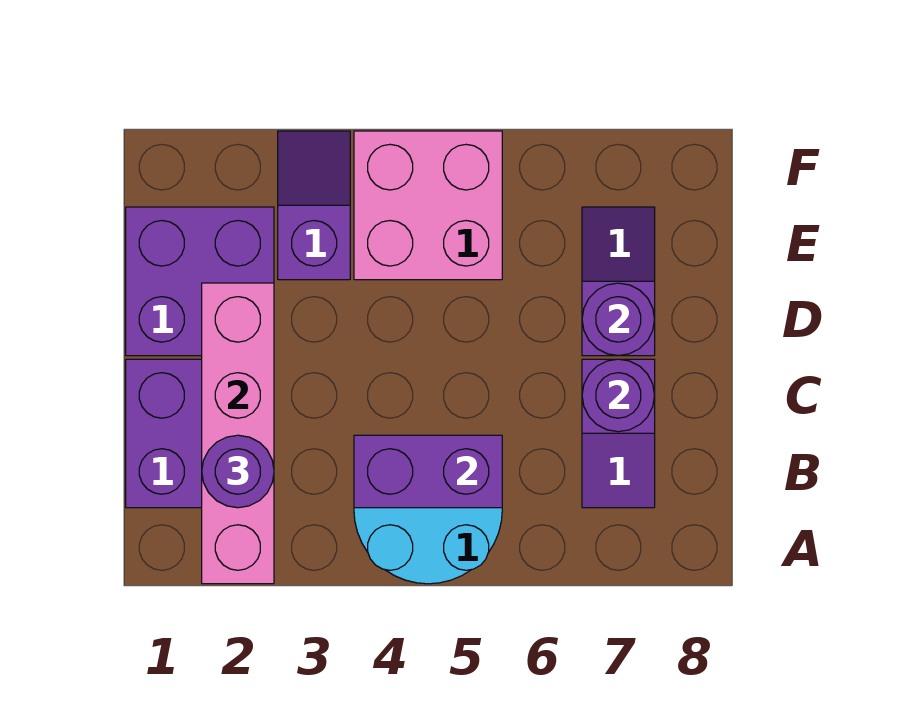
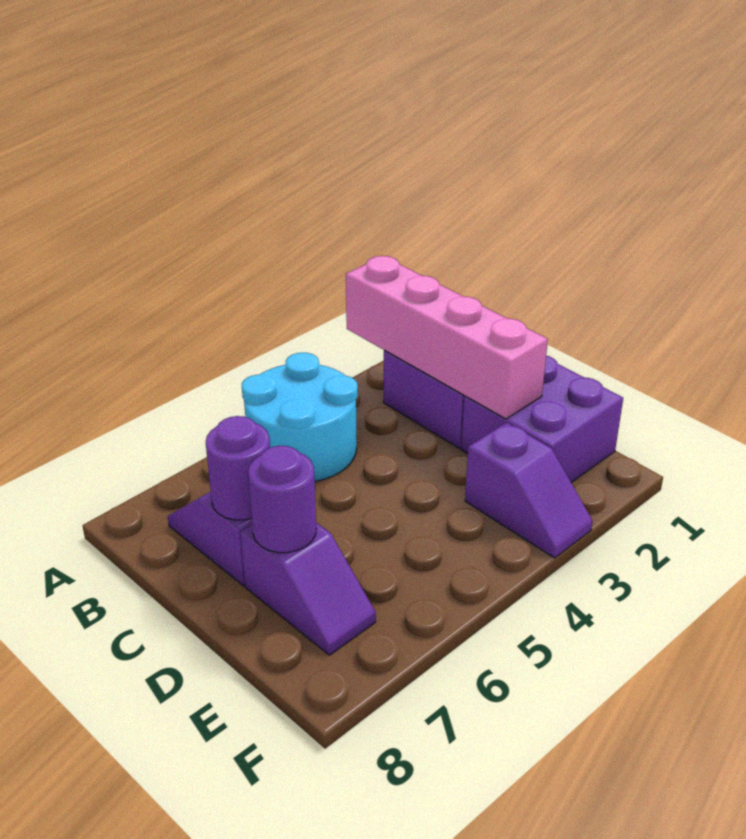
purple round brick B2 level 3 -> none
purple brick B4:B5 level 2 -> none
pink brick E4:F5 level 1 -> none

